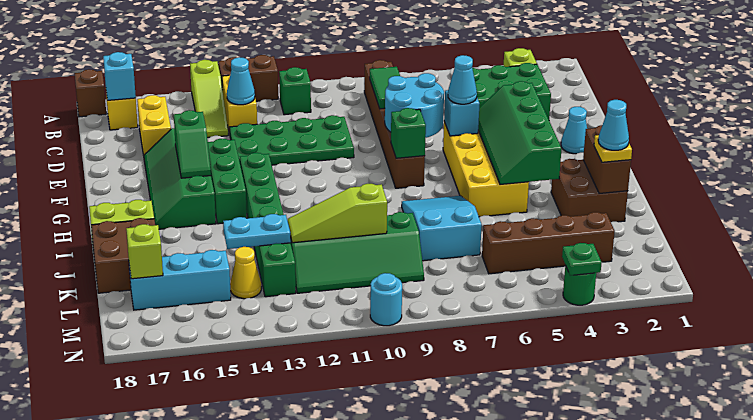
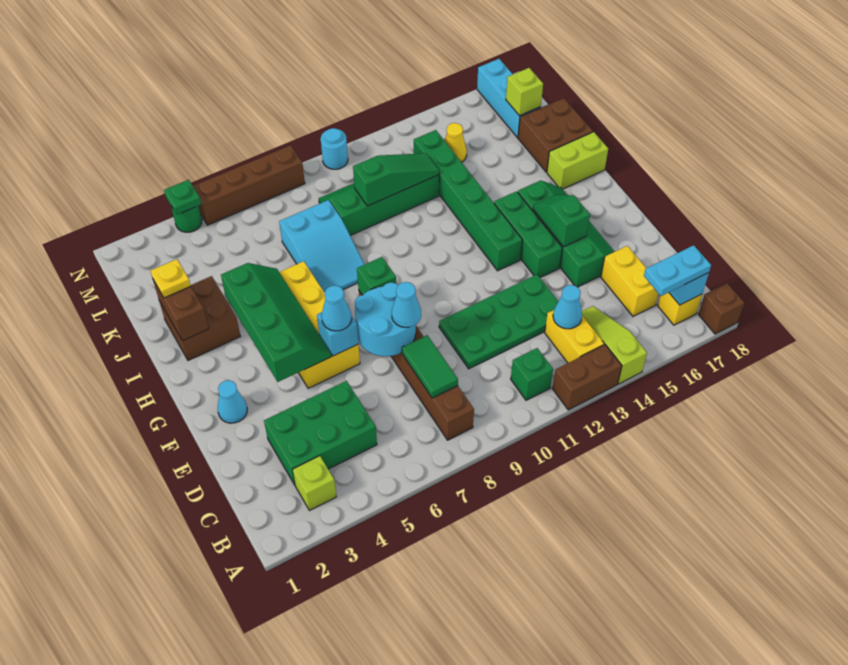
cyan cone J2 level 4 -> cyan cone E8 level 3
lime slope K10:K12 level 2 top 10 -> green slope K10:K12 level 2 top 10
cyan plate K13:K14 level 2 -> cyan plate B16:B17 level 3
brown brick L3:L6 level 1 -> brown brick N5:N8 level 1
cyan brick L15:L17 level 1 -> cyan brick L17:N17 level 1

